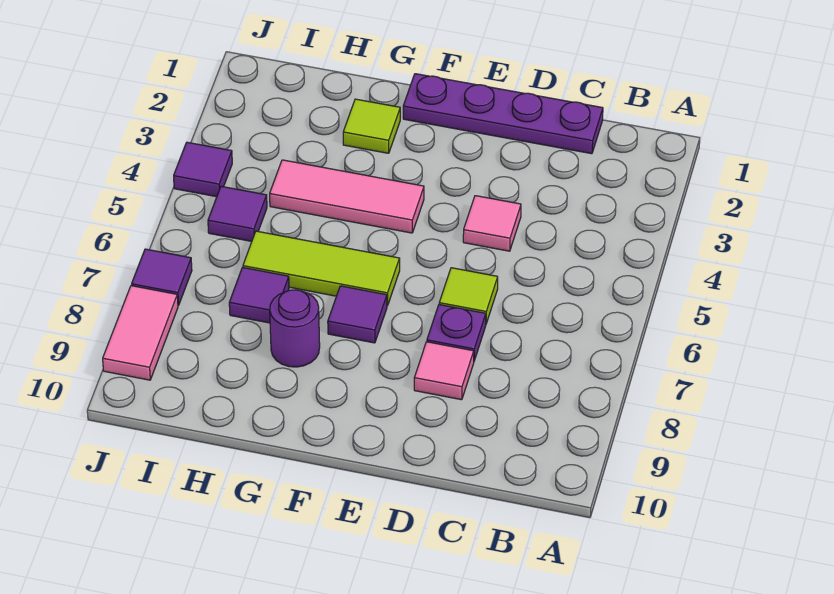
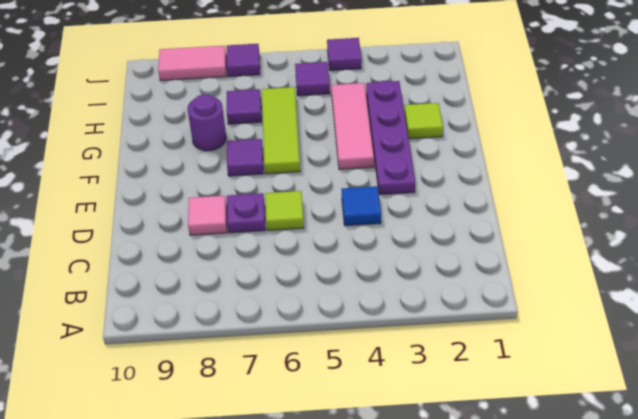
purple plate C1:F1 level 1 -> purple plate E3:H3 level 1
pink tile D4 level 1 -> blue tile D4 level 1

